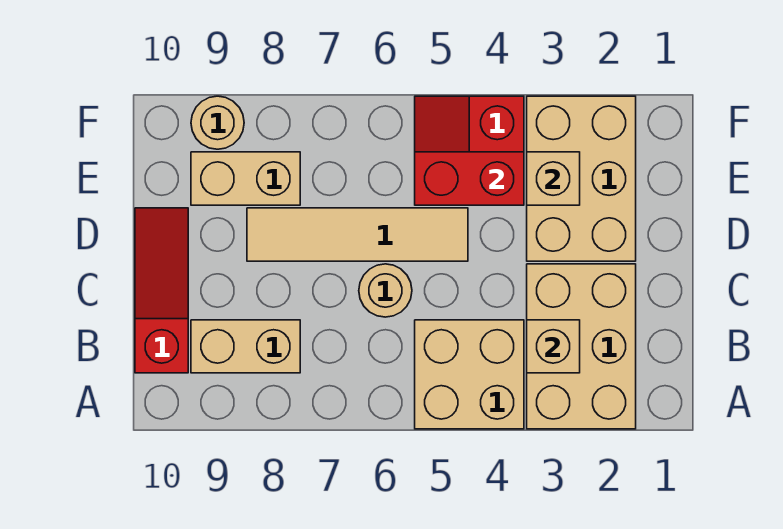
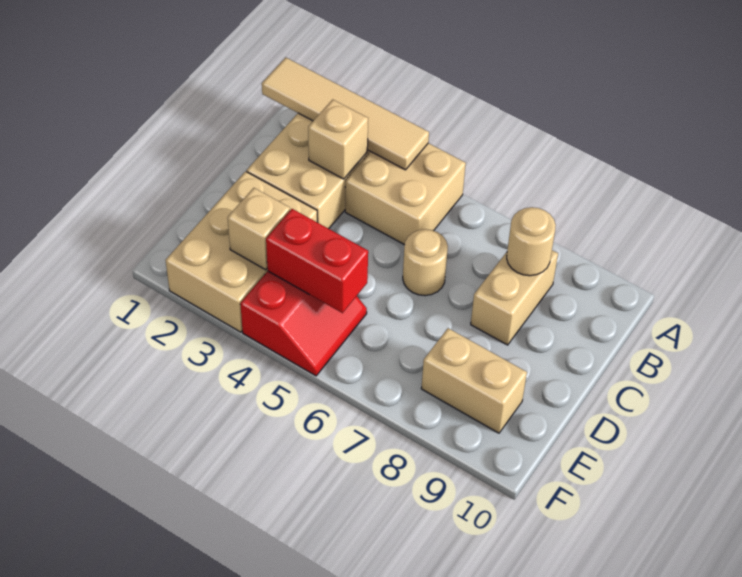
tan brick B8:B9 level 1 -> tan brick B8:C8 level 1
red slope B10:D10 level 1 top B -> none
tan tile D5:D8 level 1 -> tan tile A1:A4 level 2
tan round brick F9 level 1 -> tan round brick B8 level 2

